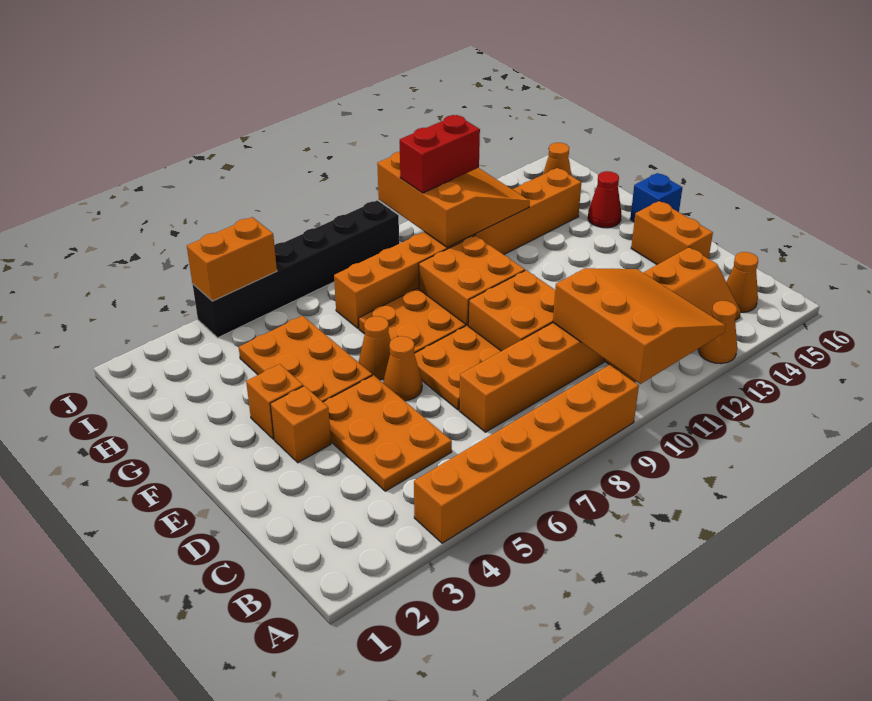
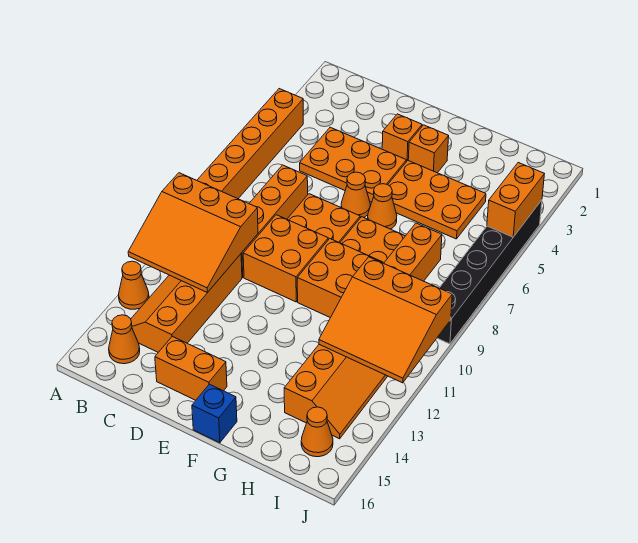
red cone G15 level 1 -> none
red brick I10:I11 level 3 -> none

